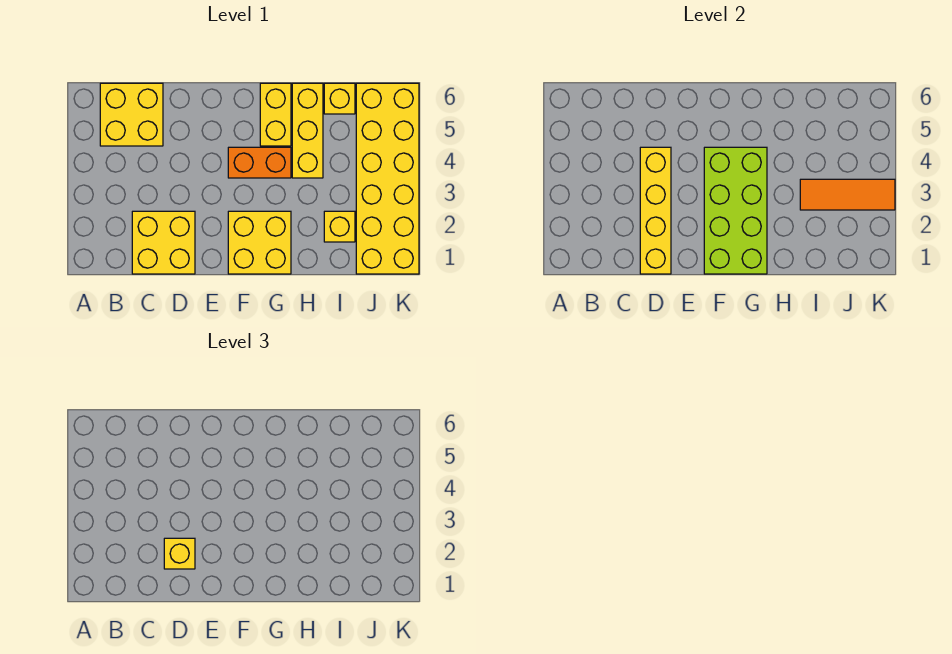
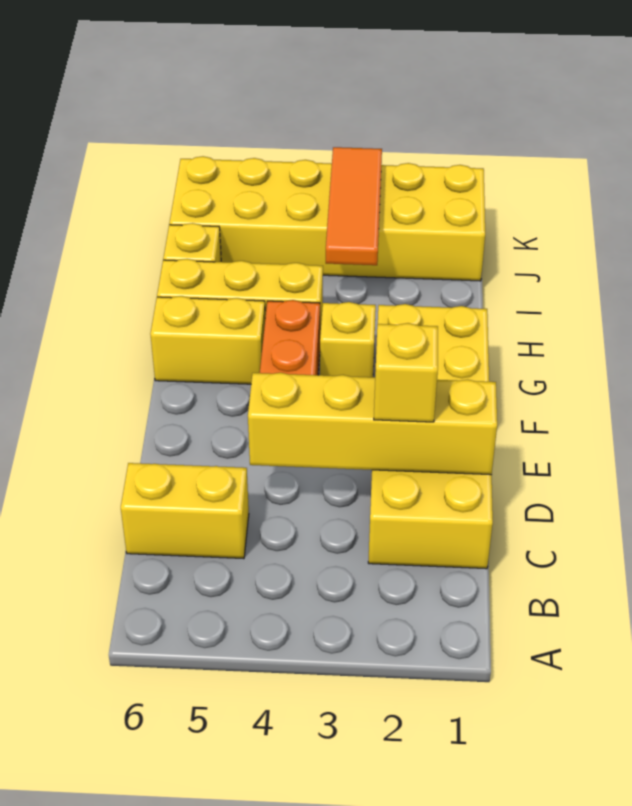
yellow brick B5:C6 level 1 -> yellow brick C5:C6 level 1
lime brick F1:G4 level 2 -> none
yellow brick I2 level 1 -> yellow brick G3 level 1

